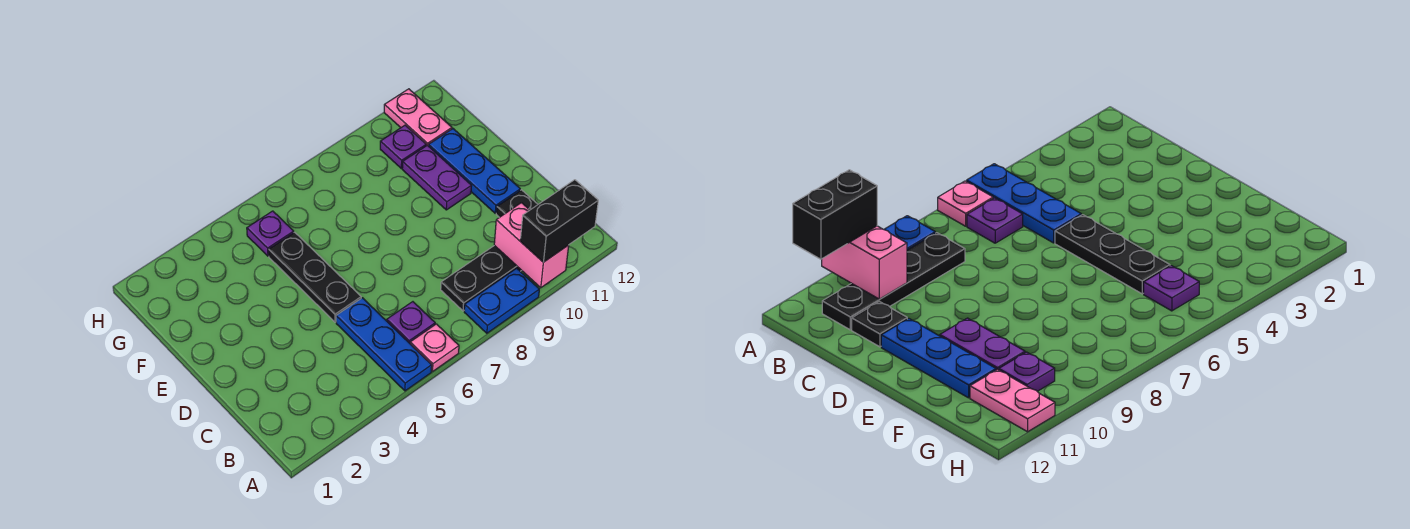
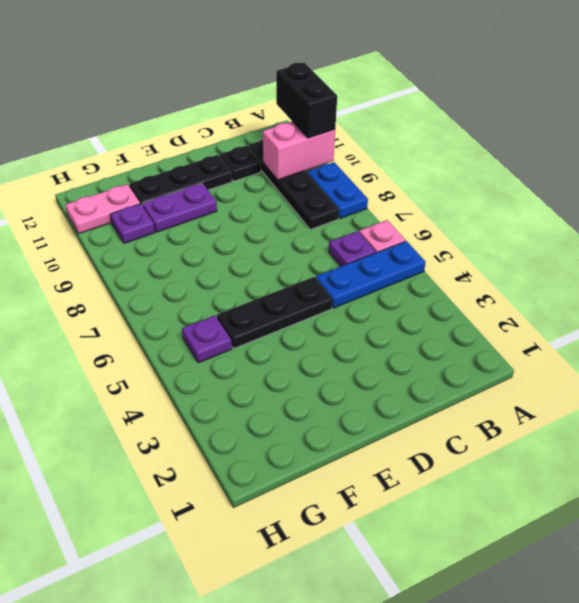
blue plate D11:F11 level 1 -> black plate D11:F11 level 1

